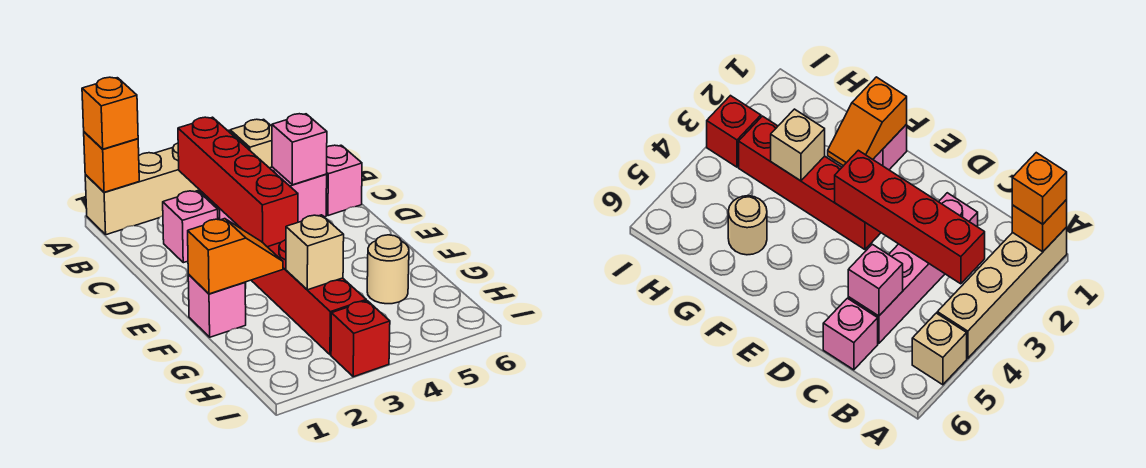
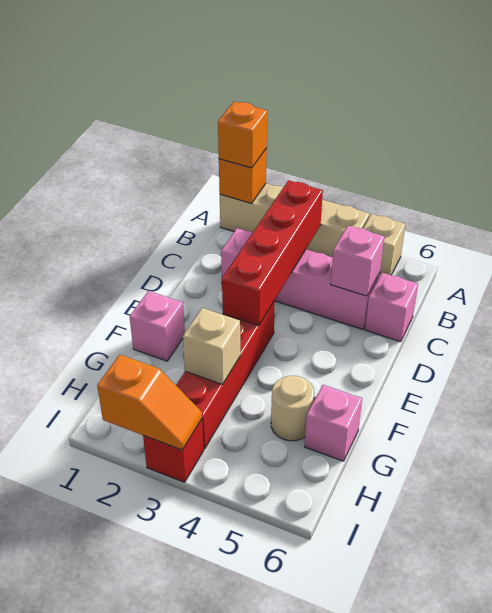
orange slope F1:F2 level 2 top 1 -> orange slope I2:I3 level 2 top 2
none -> pink brick G6 level 1

